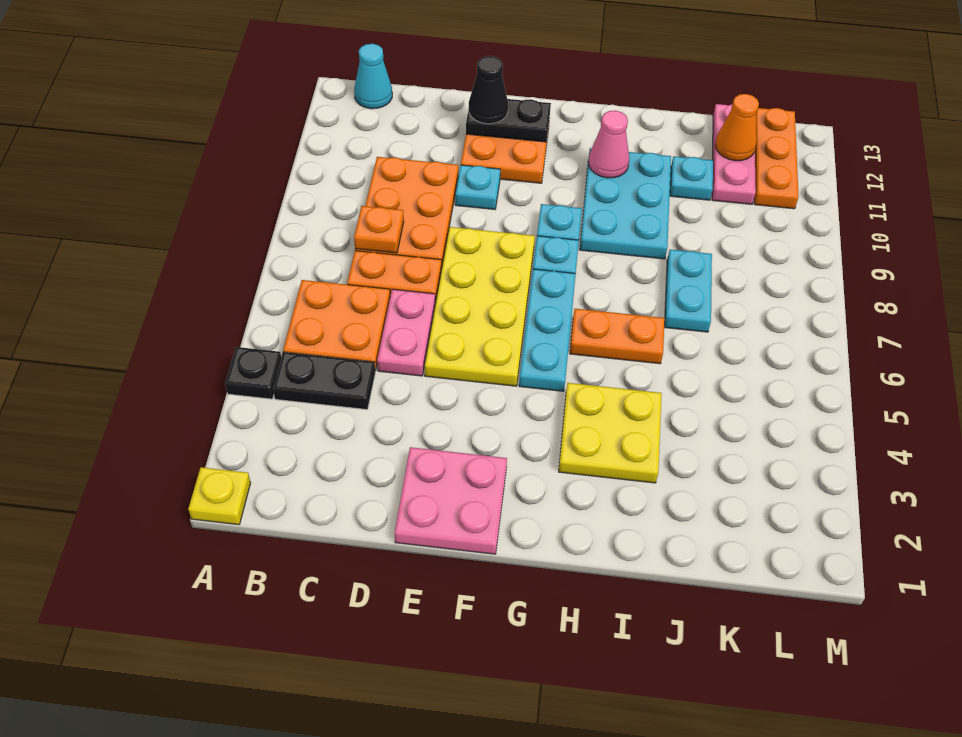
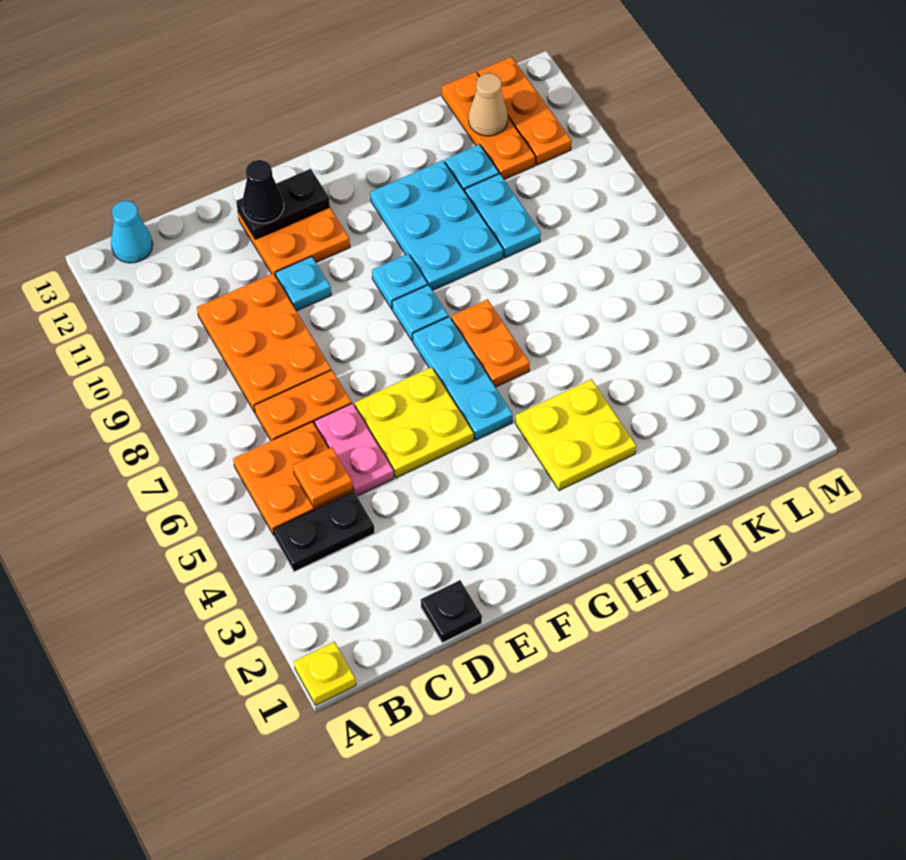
black plate A4 level 1 -> black plate D1 level 1
orange plate C8 level 2 -> orange plate C5 level 2
pink plate E1:F2 level 1 -> none
yellow plate E5:F8 level 1 -> yellow plate E5:F6 level 1
orange plate H6:I6 level 1 -> orange plate H6:H7 level 1
pink cone H11 level 2 -> none
cyan plate J7:J8 level 1 -> cyan plate J9:J10 level 1
pink plate K11:K13 level 1 -> orange plate K11:K13 level 1
orange cone K12 level 2 -> tan cone K12 level 2

